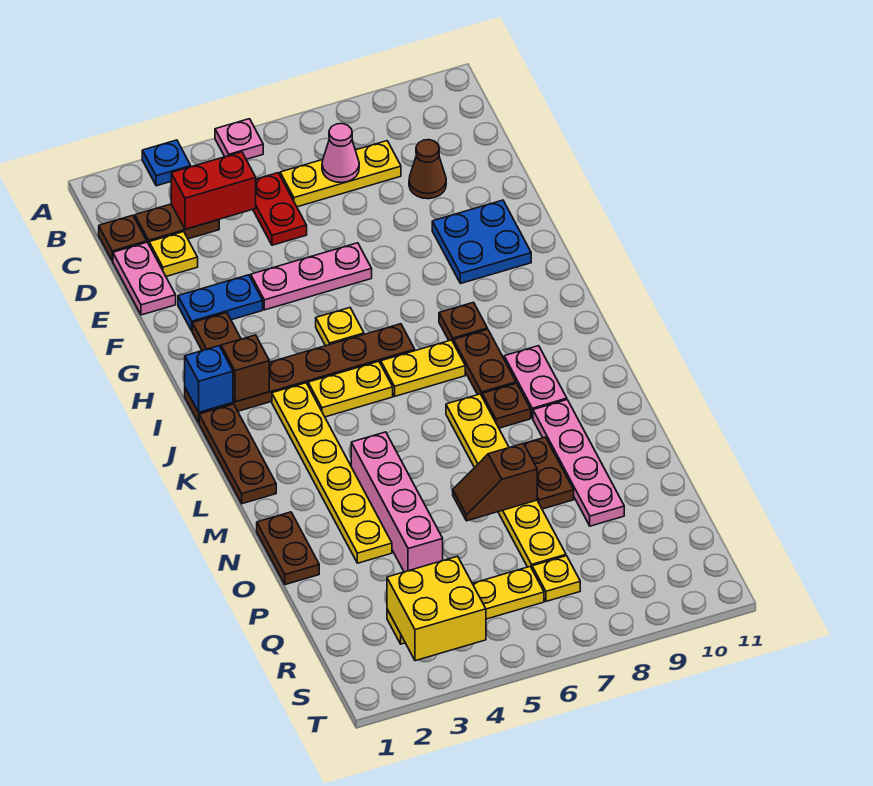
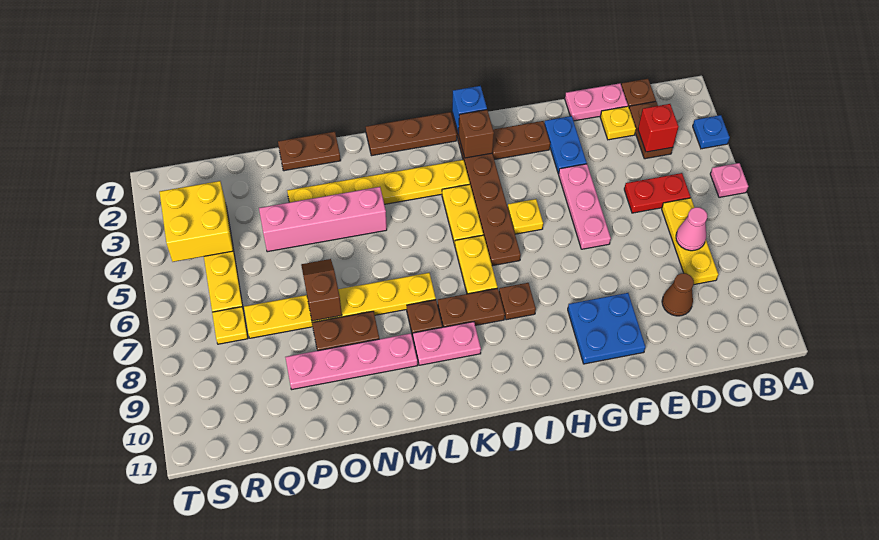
red brick C3:C4 level 2 -> red brick C3 level 2

